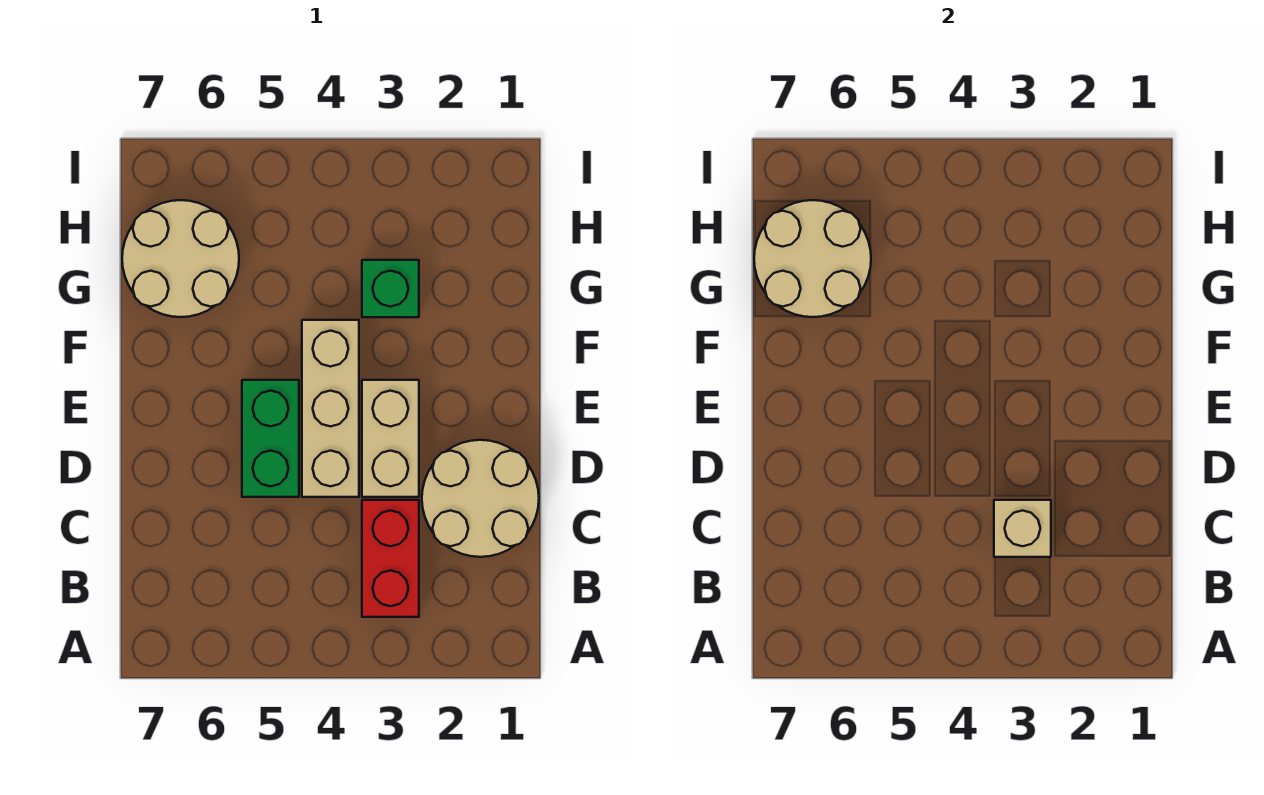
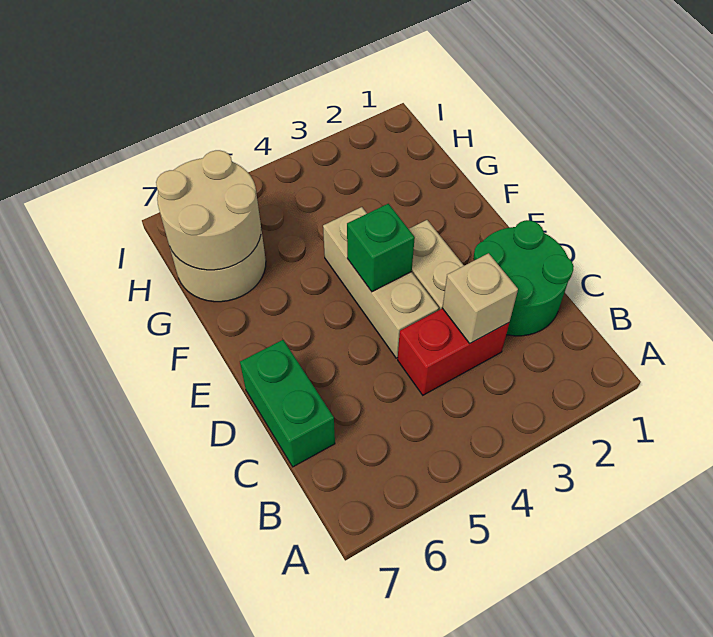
red brick B3:C3 level 1 -> red brick C3:C4 level 1
tan round brick C1:D2 level 1 -> green round brick C1:D2 level 1
green brick D5:E5 level 1 -> green brick C7:D7 level 1
green brick G3 level 1 -> green brick E4 level 2

